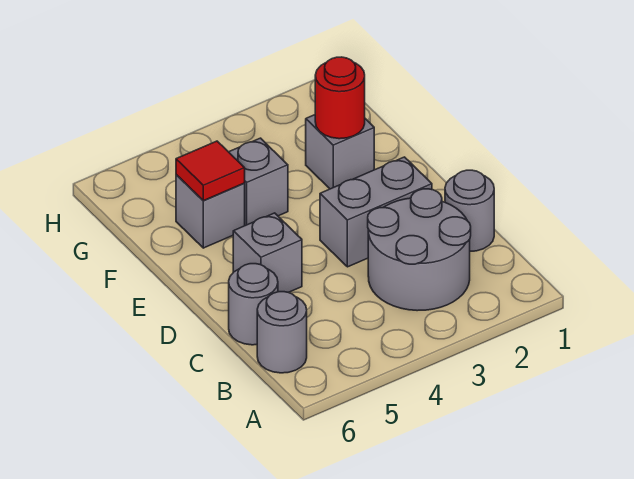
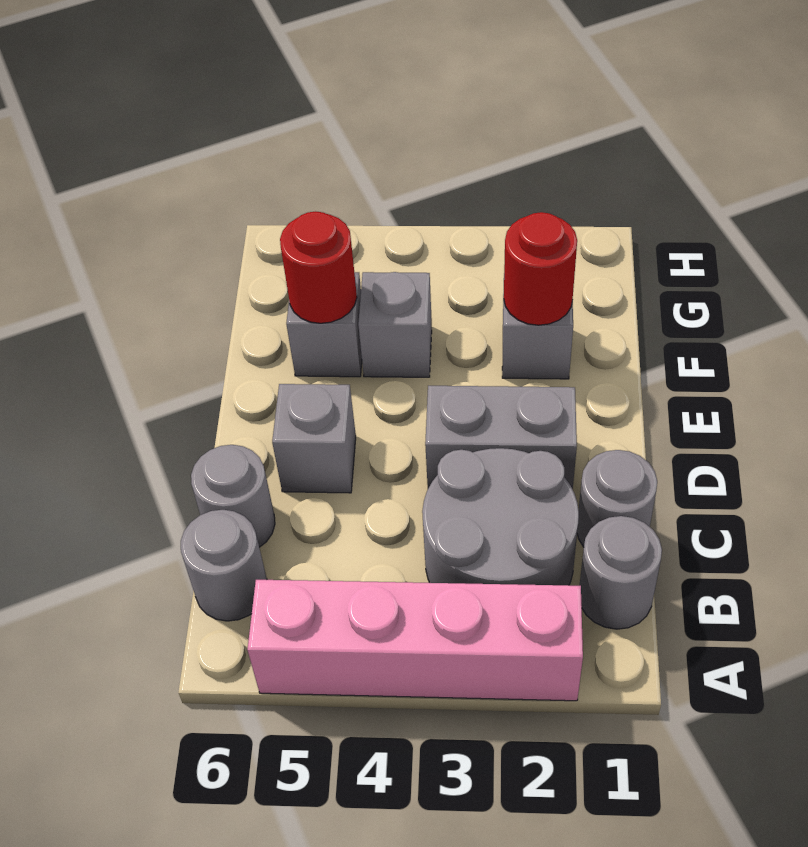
none -> pink brick A2:A5 level 1
none -> grey round brick B1 level 1
red tile F5 level 2 -> red round brick F5 level 2

